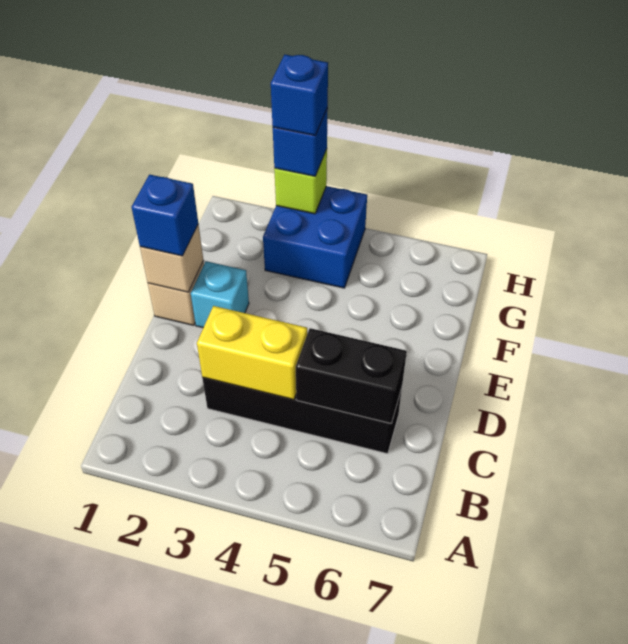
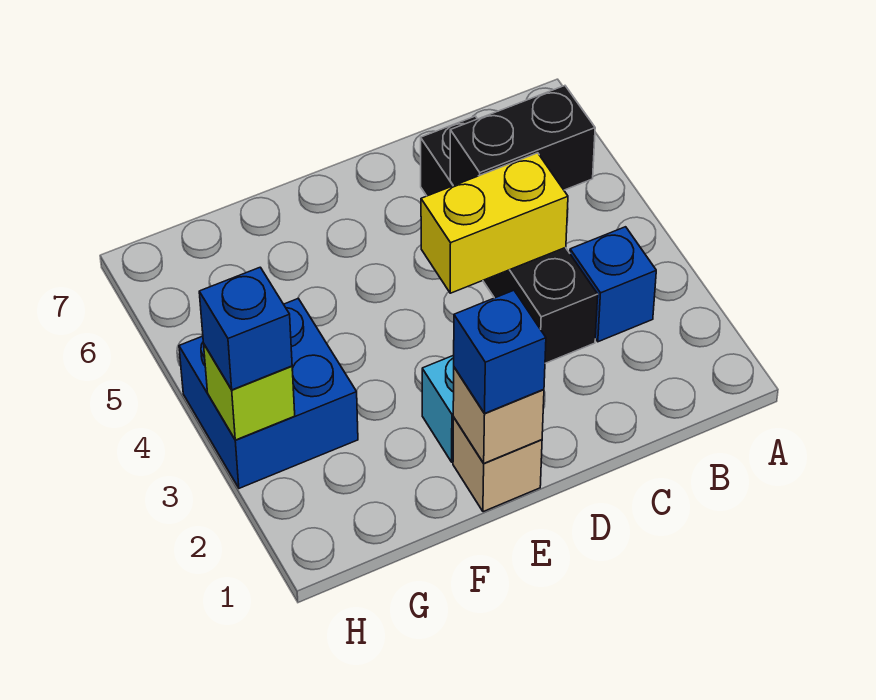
yellow brick C3:C4 level 2 -> yellow brick C4:D4 level 2
black brick C5:C6 level 2 -> black brick B5:C5 level 2
blue brick H3 level 4 -> blue brick B3 level 1

